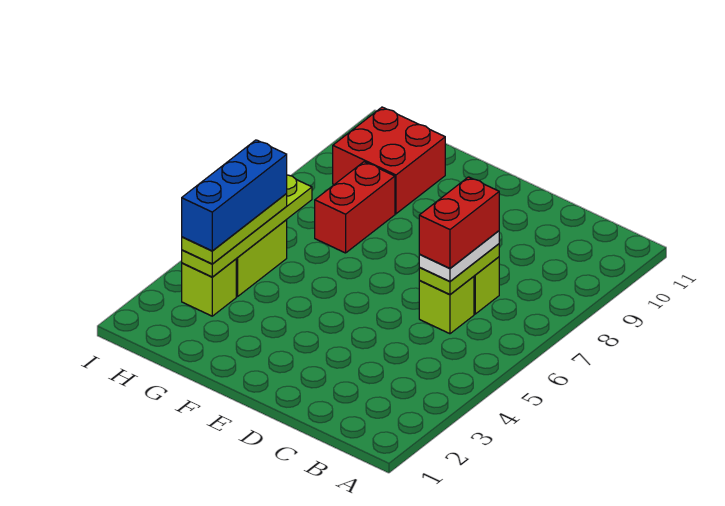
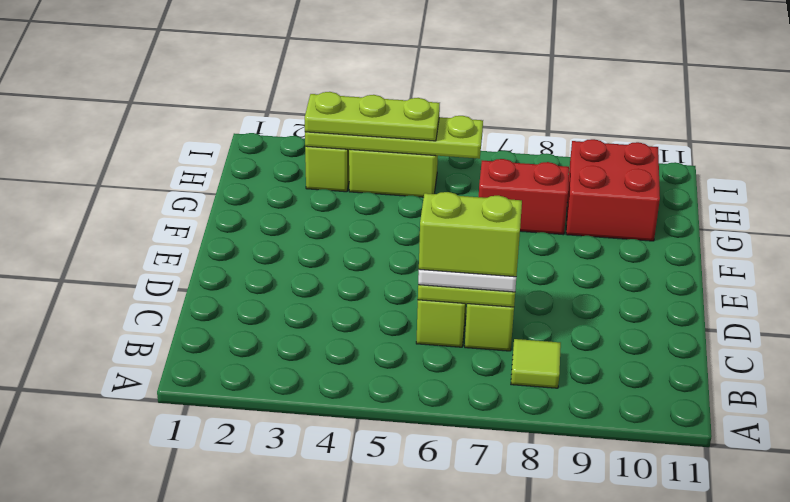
none -> lime tile B8 level 1
red brick C6:C7 level 4 -> lime brick C6:C7 level 4
blue brick H3:H5 level 4 -> none

